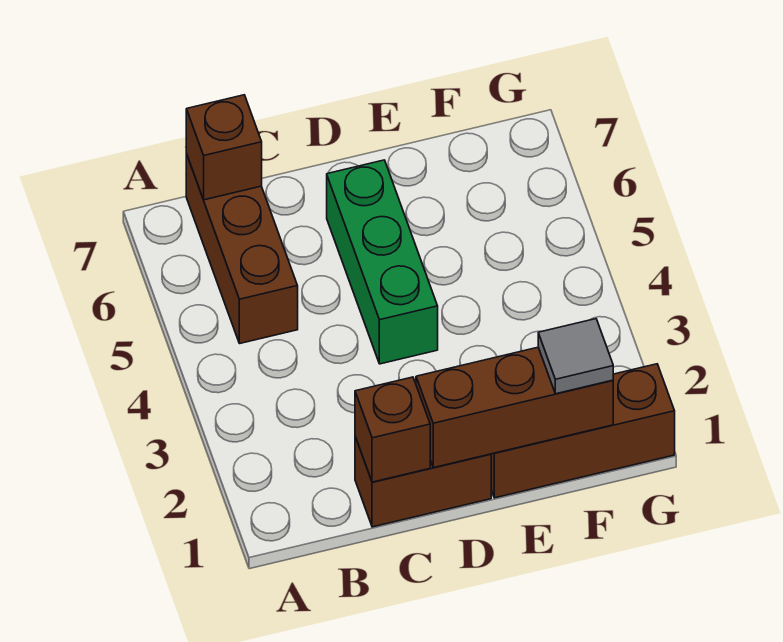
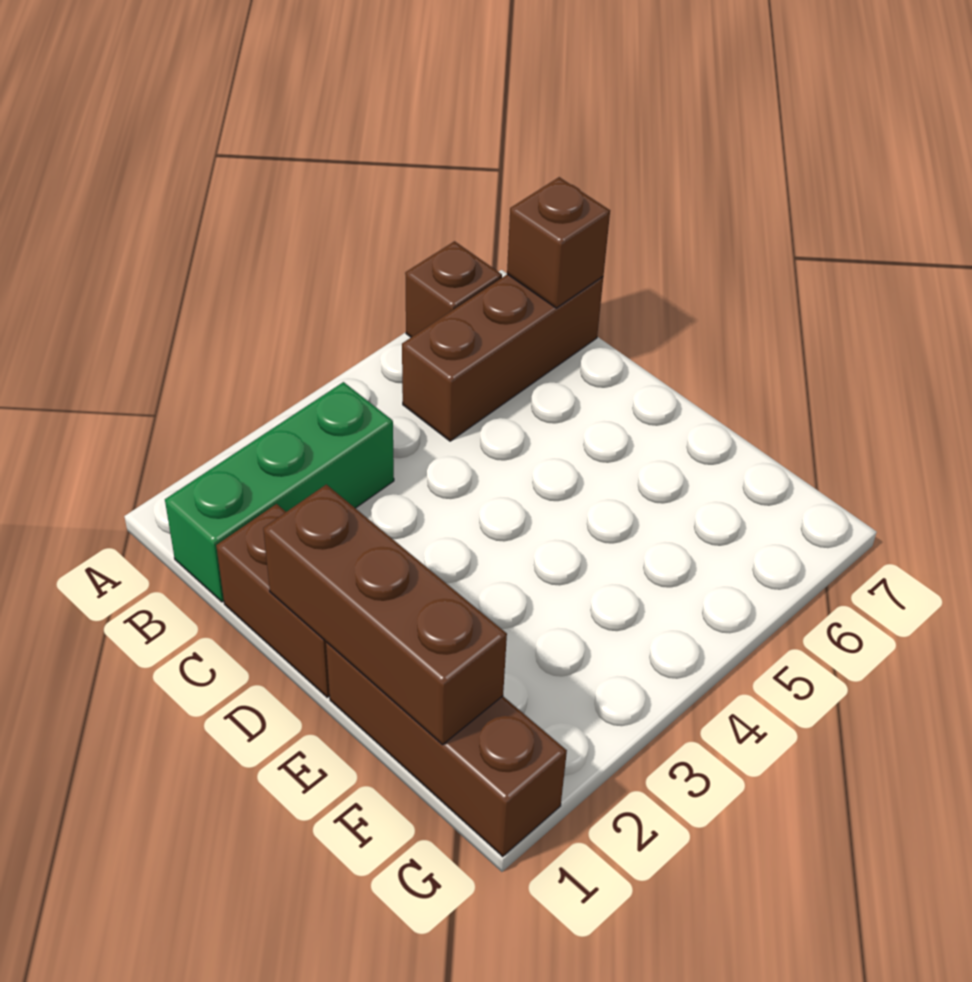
brown brick C1 level 2 -> brown brick A6 level 1
green brick D4:D6 level 1 -> green brick B1:B3 level 1
grey tile F1 level 3 -> none

